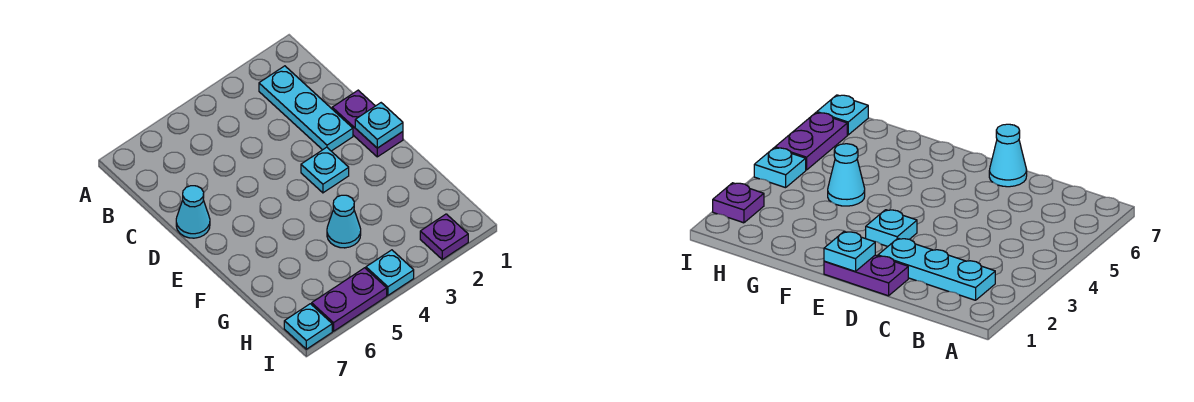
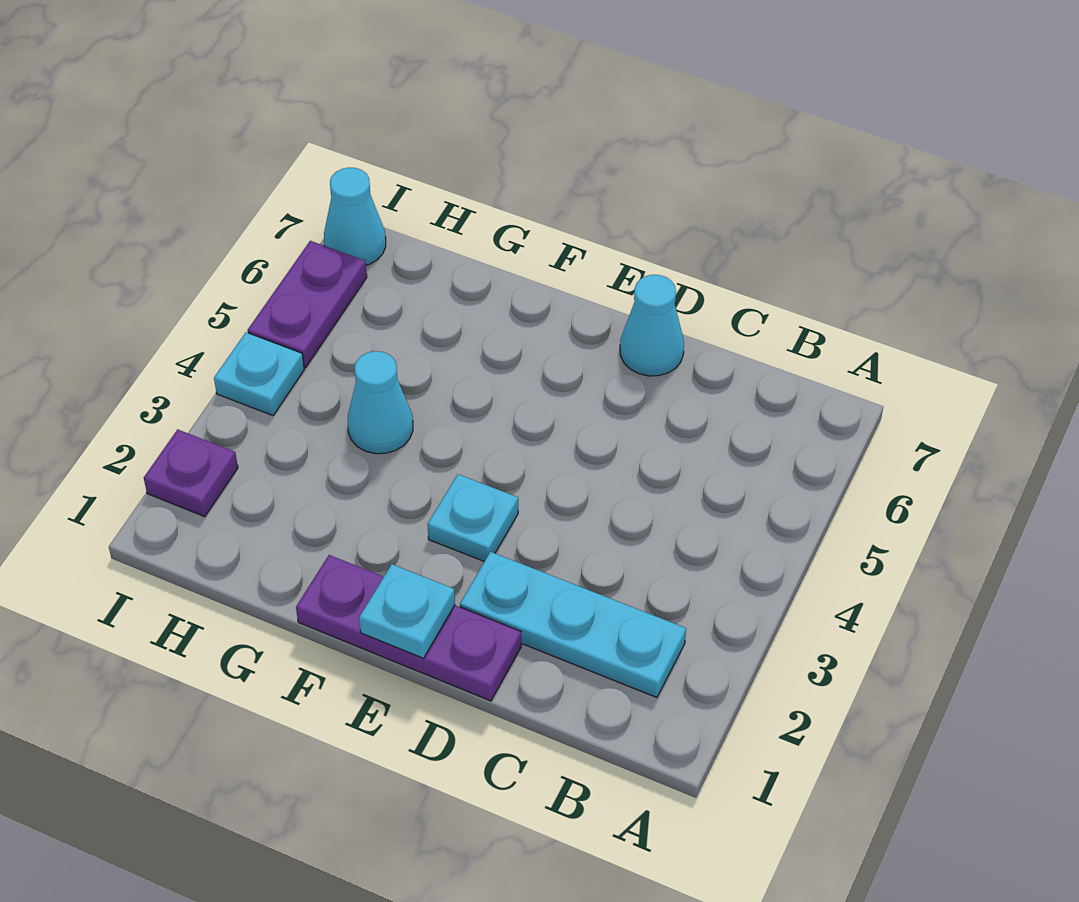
purple plate D1:E1 level 1 -> purple plate D1:F1 level 1
cyan plate I7 level 1 -> cyan cone I7 level 1

